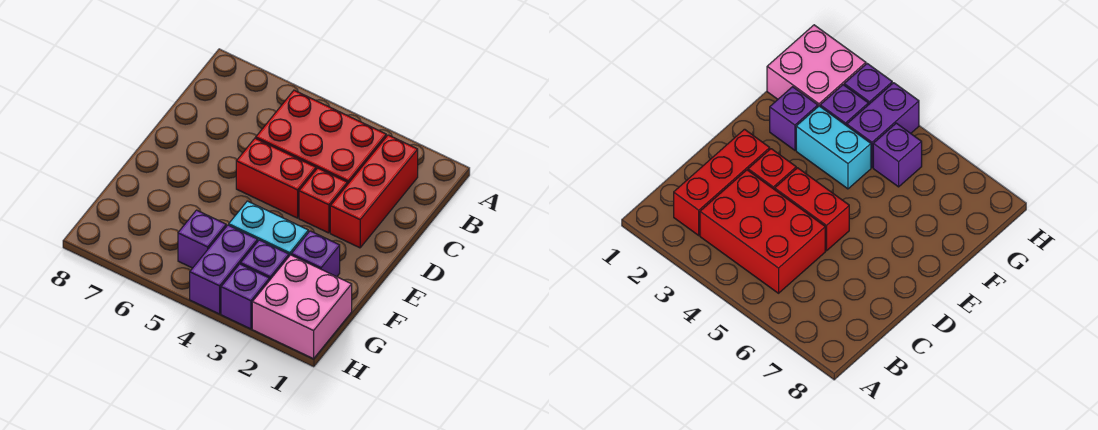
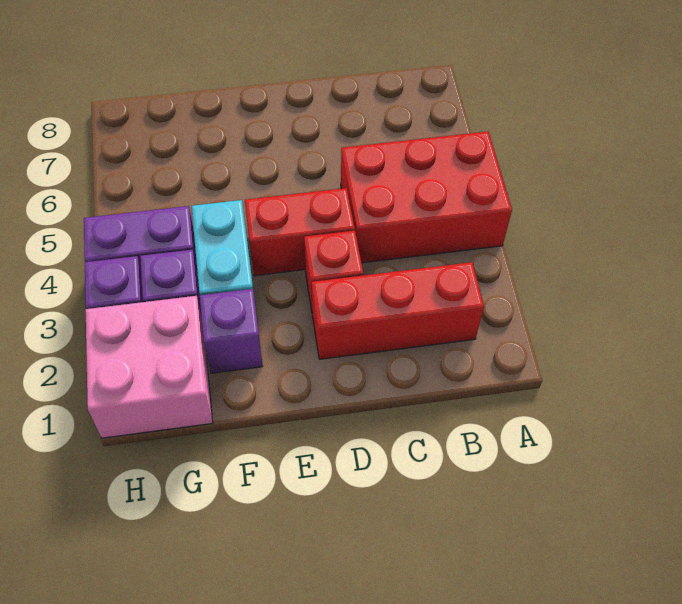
red brick B3:C5 level 1 -> red brick A4:C5 level 1
red brick D4:D5 level 1 -> red brick D4:E4 level 1
purple brick G5 level 1 -> none

